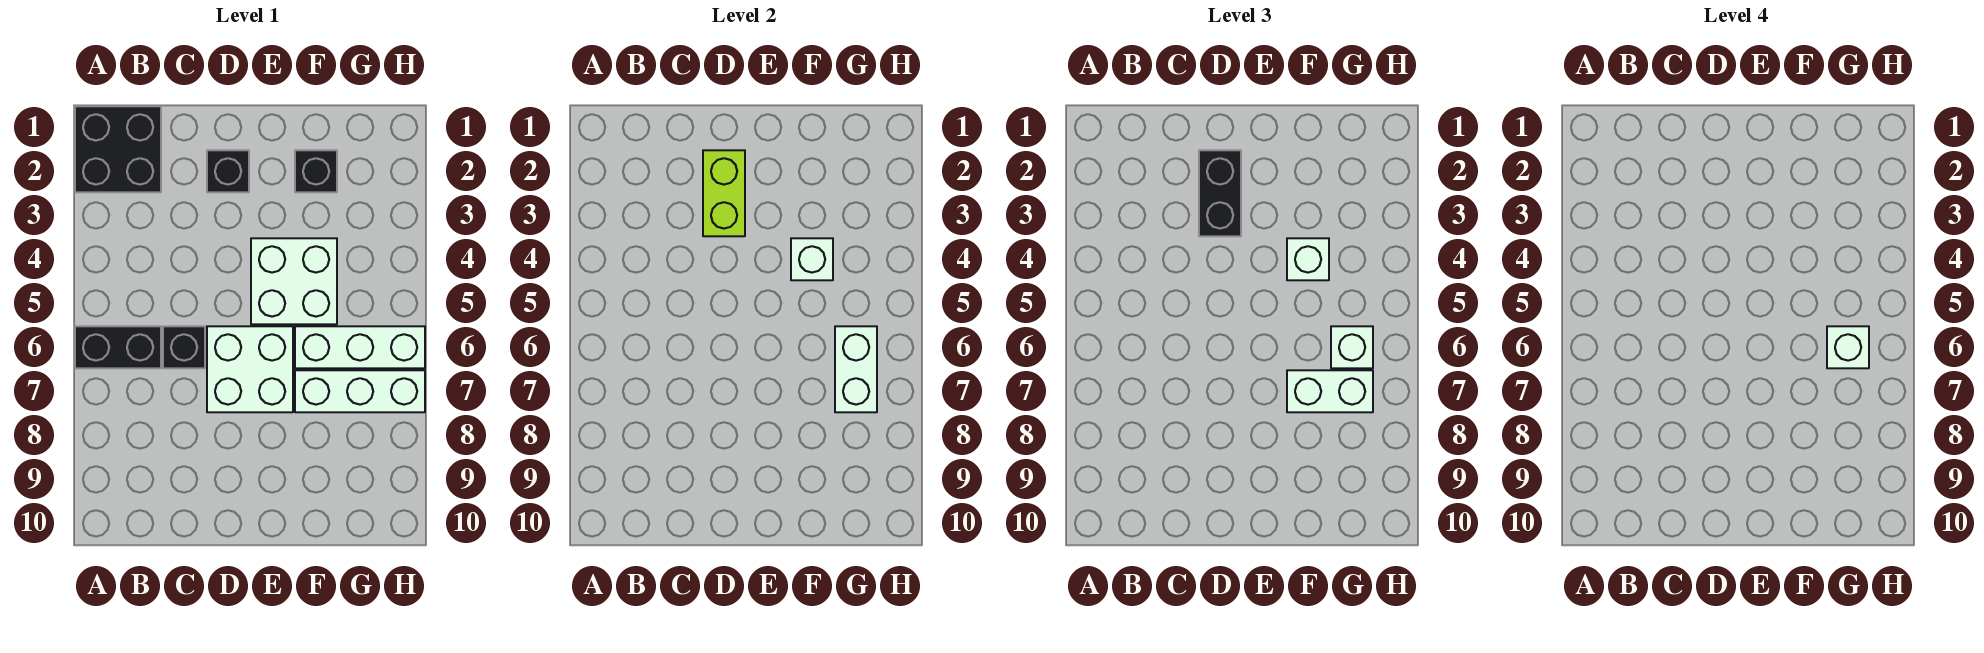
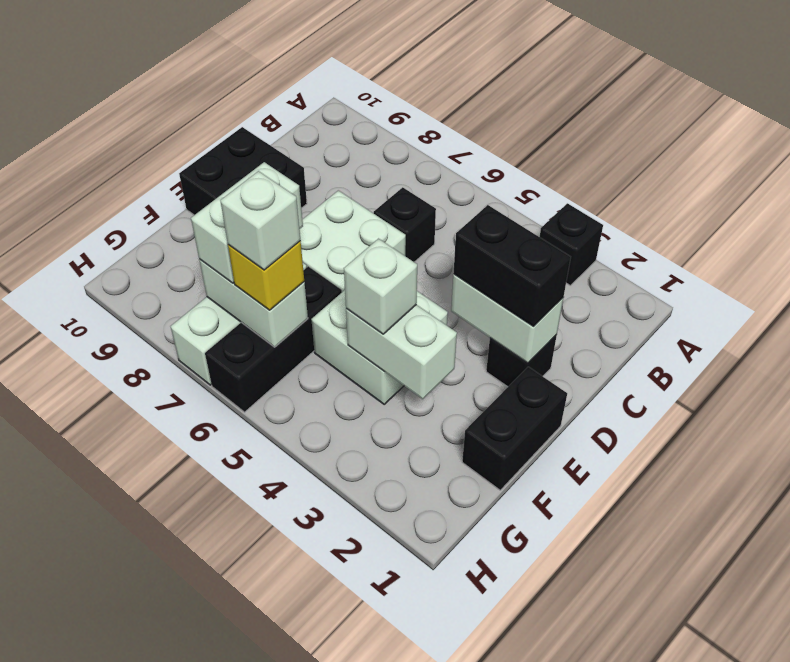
black brick A1:B2 level 1 -> black brick D9:E10 level 1
black brick A6:B6 level 1 -> black brick E1:F1 level 1
lime brick D2:D3 level 2 -> white brick D2:D3 level 2
black brick F2 level 1 -> black brick A3 level 1
white brick F4 level 2 -> white brick F3:F4 level 2
white brick F6:H6 level 1 -> black brick F6:H6 level 1
white brick G6 level 3 -> yellow brick G6 level 3

